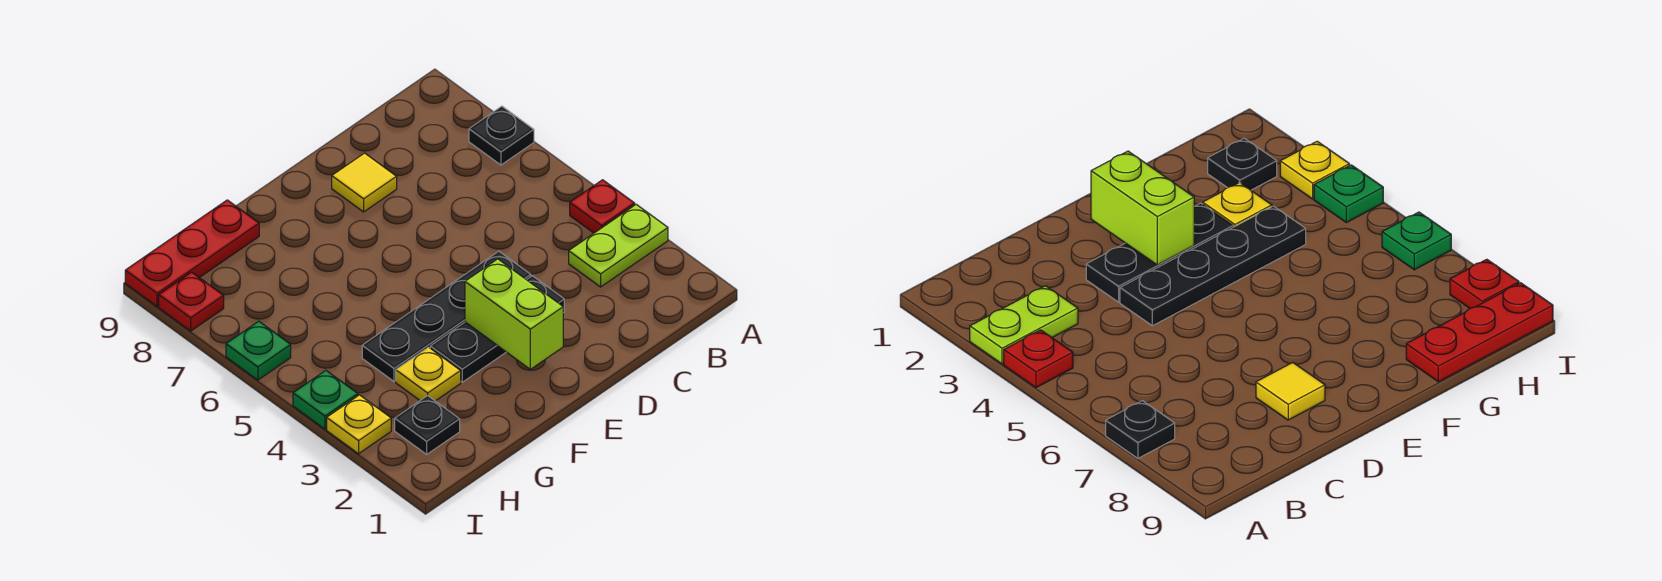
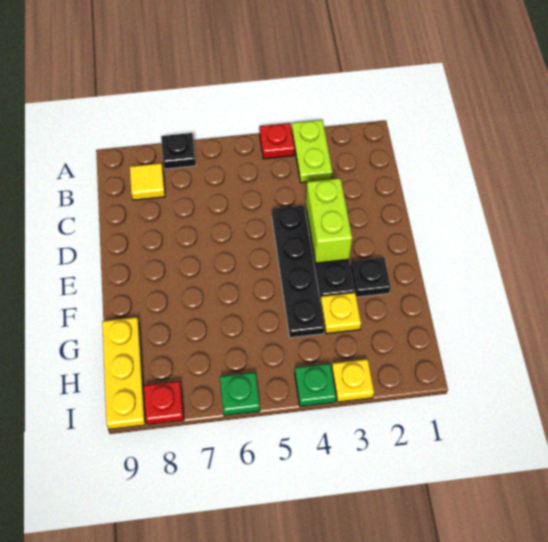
yellow tile D8 level 1 -> yellow tile B8 level 1
lime brick E2:E3 level 2 -> lime brick D3:E3 level 2
red plate G9:I9 level 1 -> yellow plate G9:I9 level 1
black plate H2 level 1 -> black plate F2 level 1

